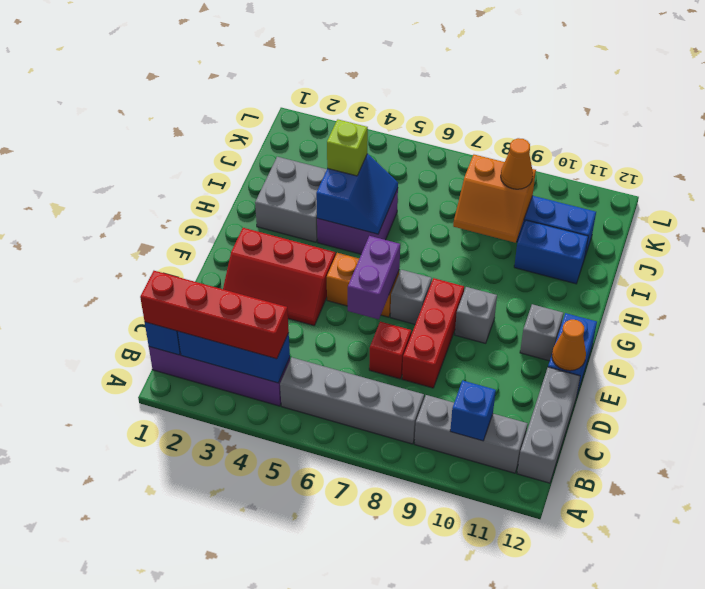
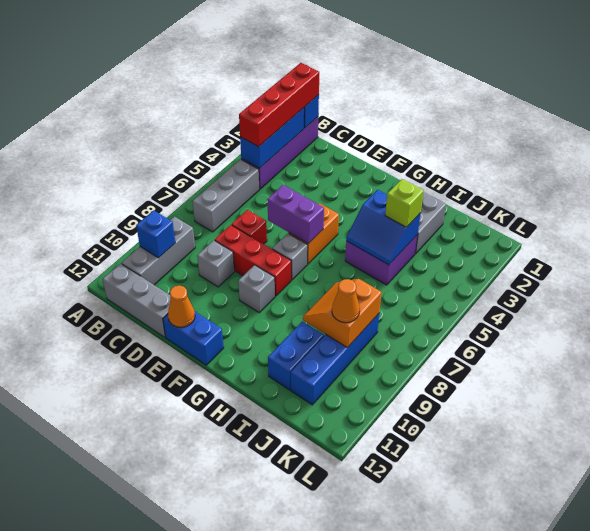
grey brick B5:B8 level 1 -> grey brick B5:B7 level 1
red slope E2:F4 level 1 top F -> none
grey brick F11 level 1 -> grey brick D9 level 1

